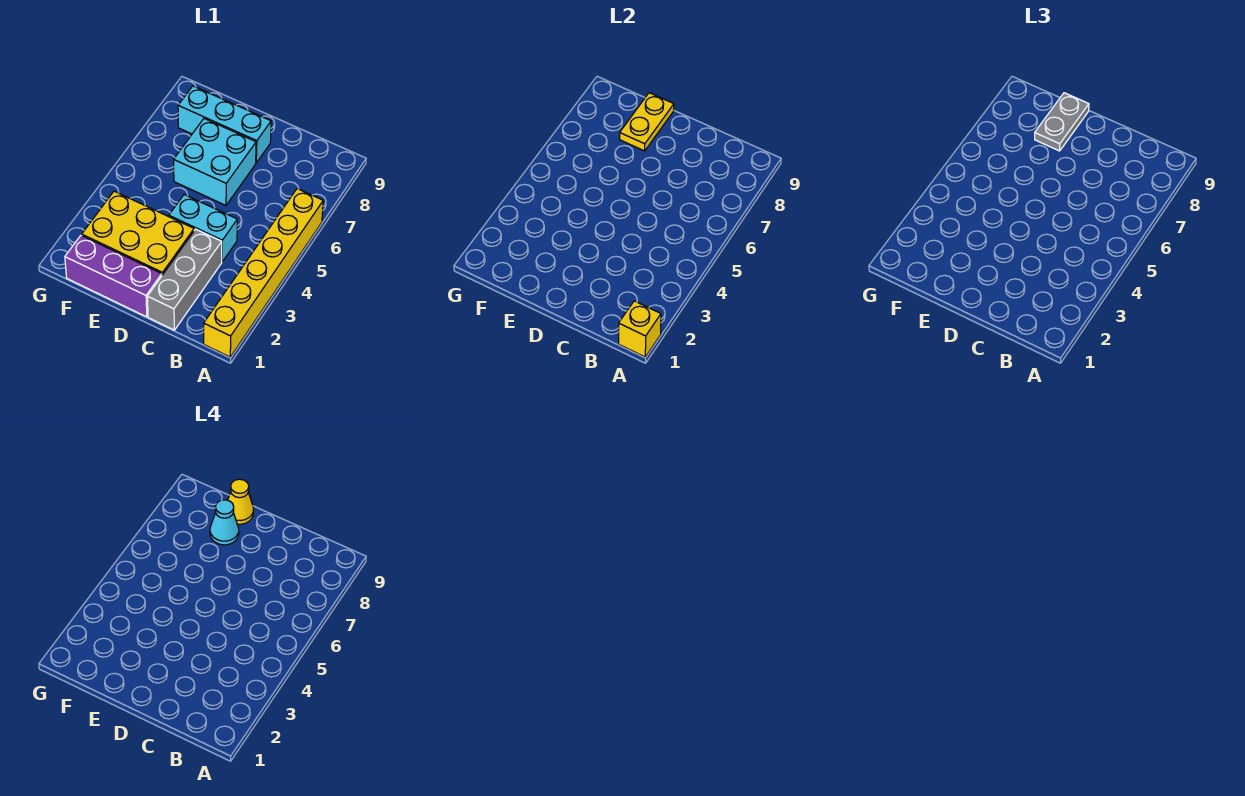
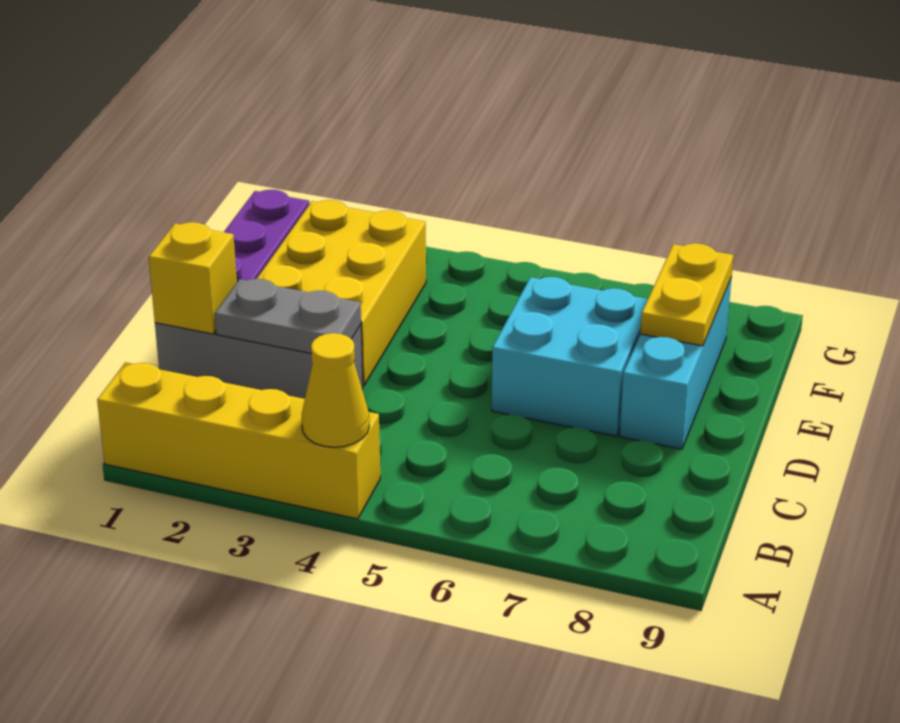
yellow brick A1:A6 level 1 -> yellow brick A1:A4 level 1
yellow brick A1 level 2 -> yellow brick C1 level 2
cyan brick C4:D4 level 1 -> none
yellow plate E8:E9 level 2 -> yellow plate E8:F8 level 2
grey plate E8:E9 level 3 -> grey plate C2:C3 level 2
cyan cone E8 level 4 -> none
yellow cone E9 level 4 -> yellow cone A4 level 2

